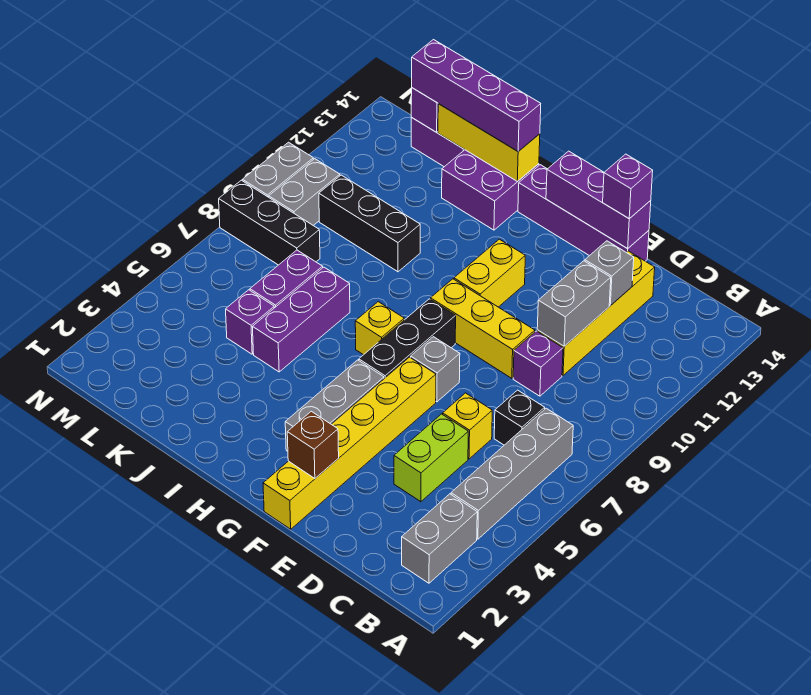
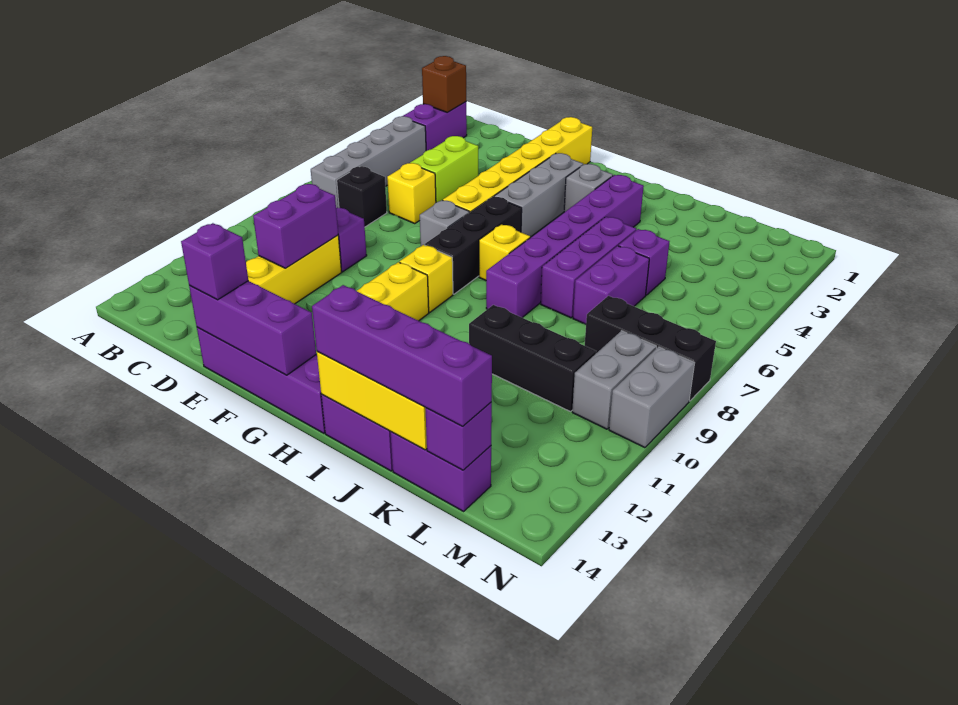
grey brick B2:B3 level 1 -> purple brick B2:B3 level 1
grey brick D10:D11 level 2 -> purple brick D10:D11 level 2
grey brick D12 level 2 -> grey brick H3 level 1
yellow brick E9:G9 level 1 -> yellow brick G9 level 1
brown brick F2 level 2 -> brown brick B2 level 2
none -> purple brick I3:I8 level 1

